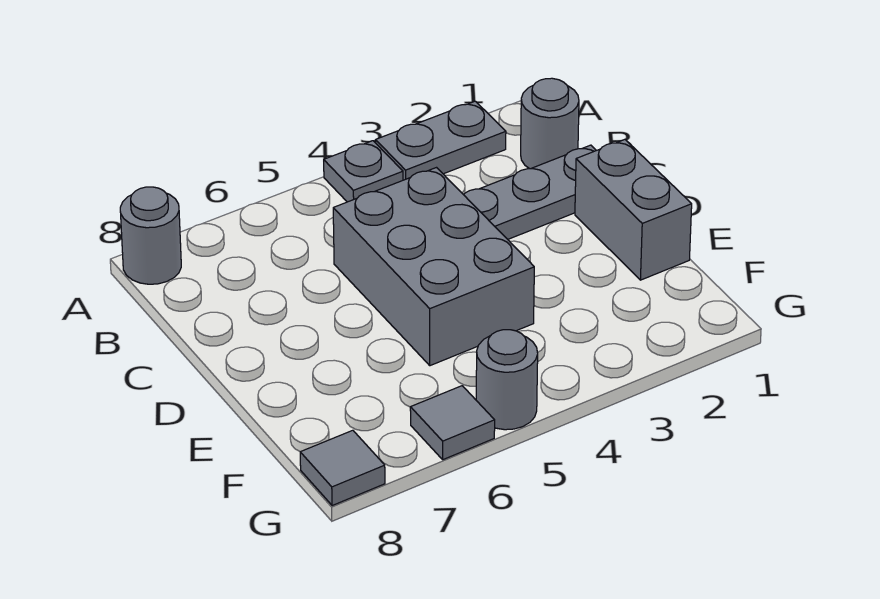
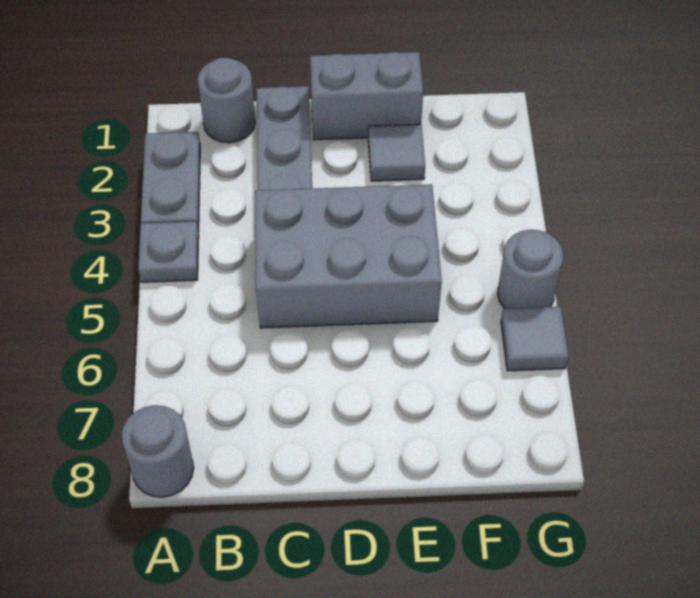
grey tile G8 level 1 -> grey tile E2 level 1

